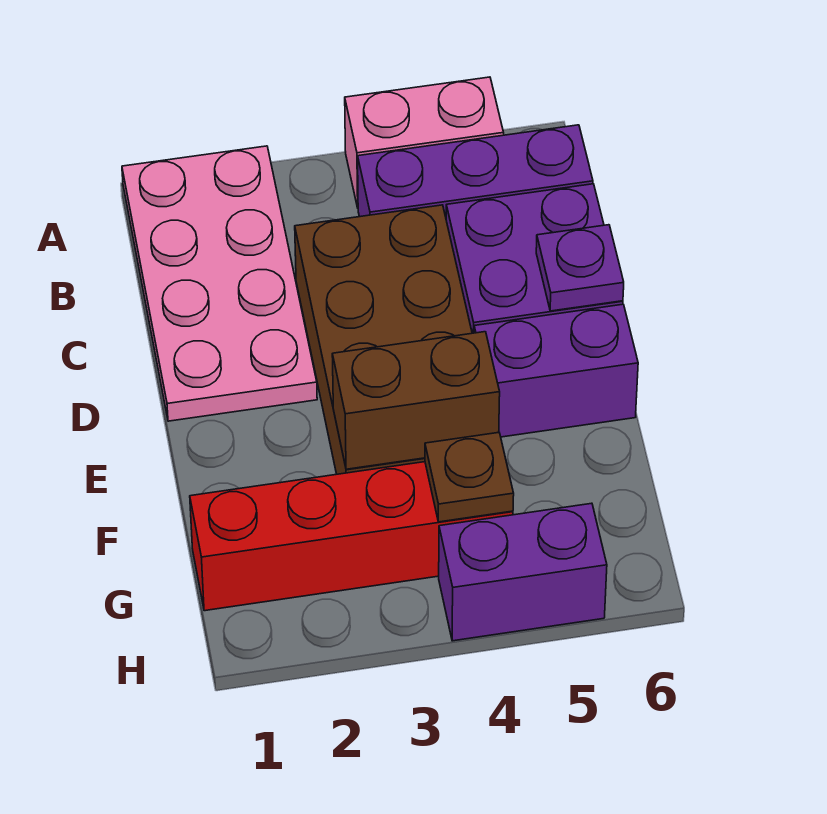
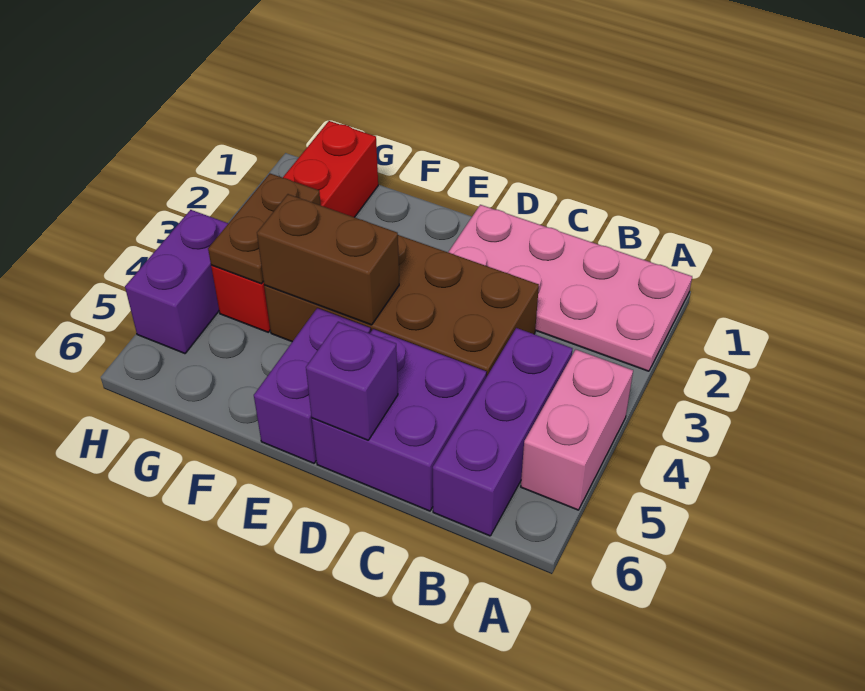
purple plate D6 level 2 -> purple brick D6 level 2
brown brick F3:F4 level 2 -> brown brick E4:F4 level 2
brown plate G4 level 2 -> brown plate G3:G4 level 2

